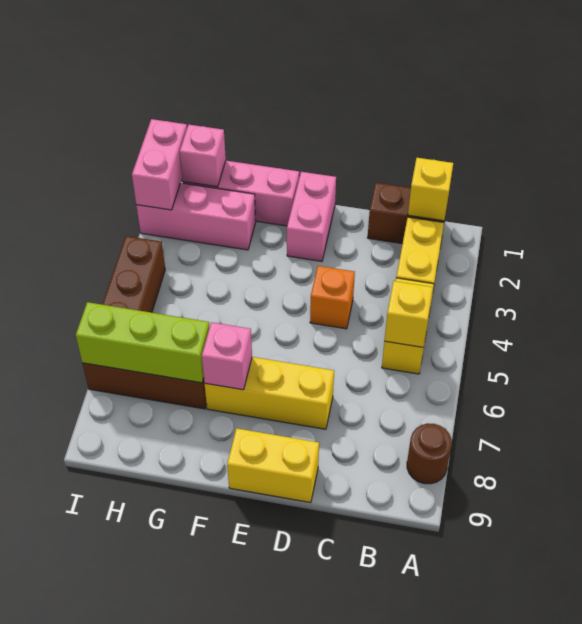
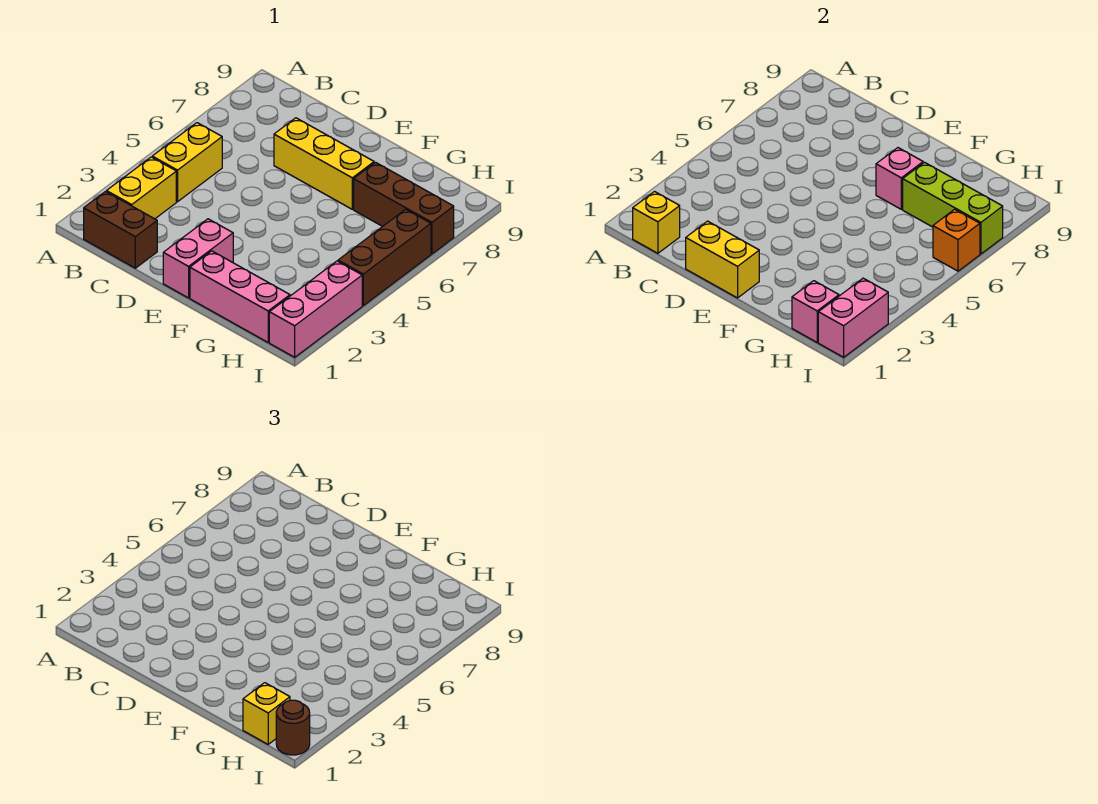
brown round brick A8 level 1 -> brown round brick I1 level 3
yellow brick B5 level 2 -> yellow brick H1 level 3
orange brick D4 level 1 -> orange brick I6 level 2
yellow brick D9:E9 level 1 -> yellow brick D1:E1 level 2
pink brick G2:I2 level 1 -> pink brick I1:I3 level 1

